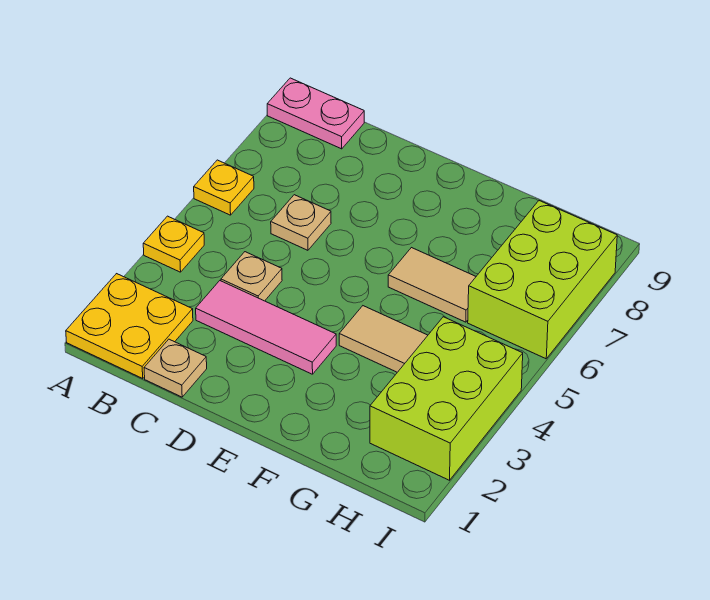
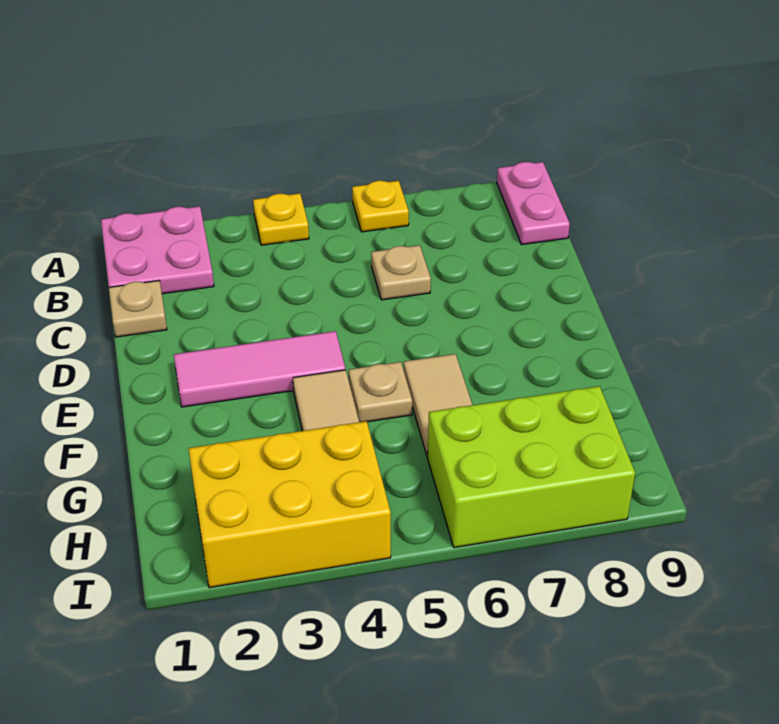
yellow plate A1:B2 level 1 -> pink plate A1:B2 level 1
pink tile C3:E3 level 1 -> pink tile E2:E4 level 1
tan plate C4 level 1 -> tan plate F5 level 1
lime brick H2:I4 level 1 -> yellow brick H2:I4 level 1

